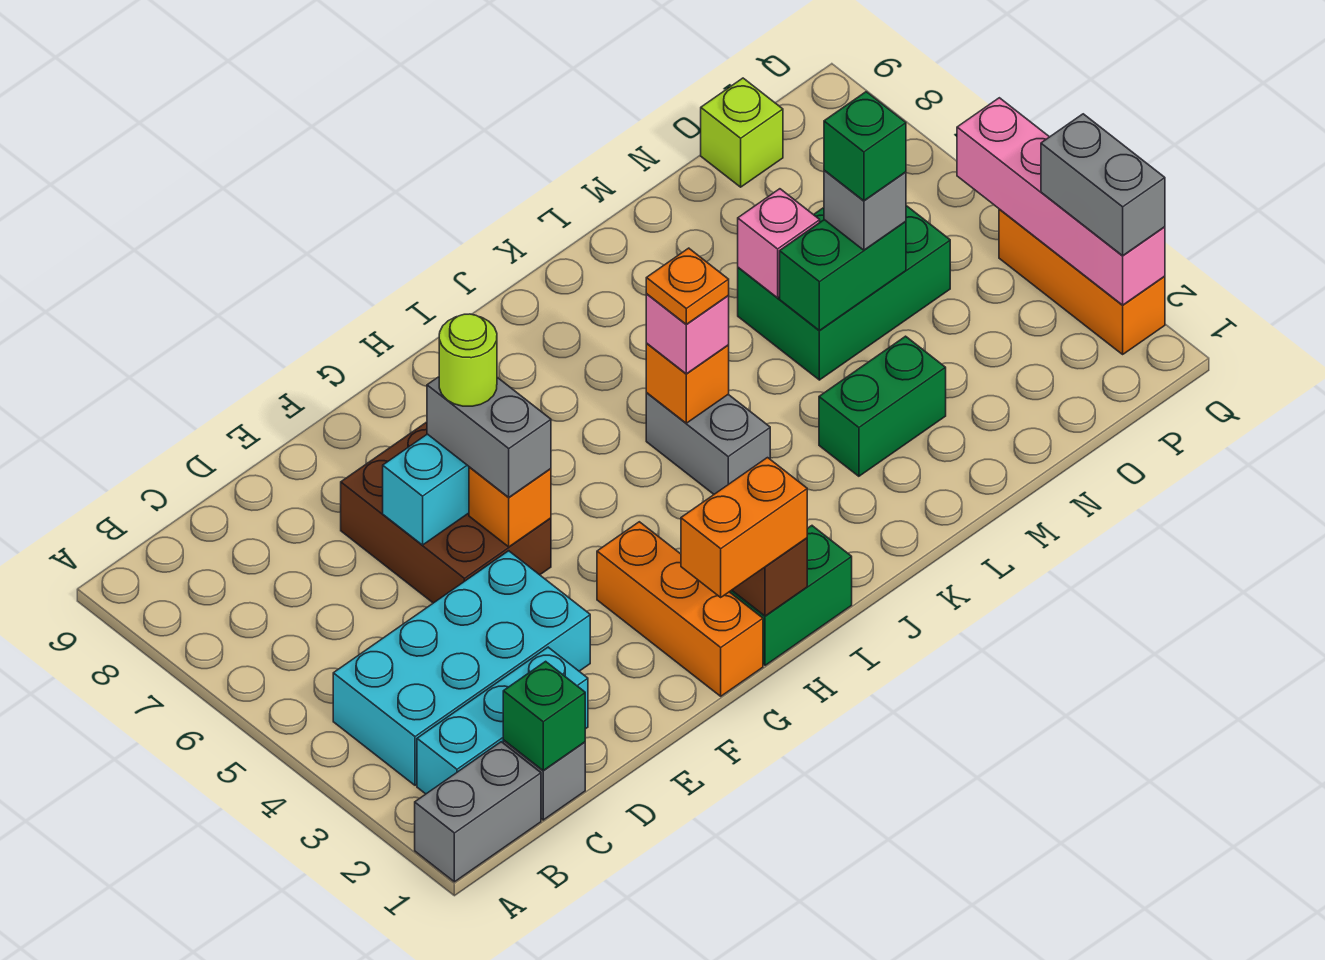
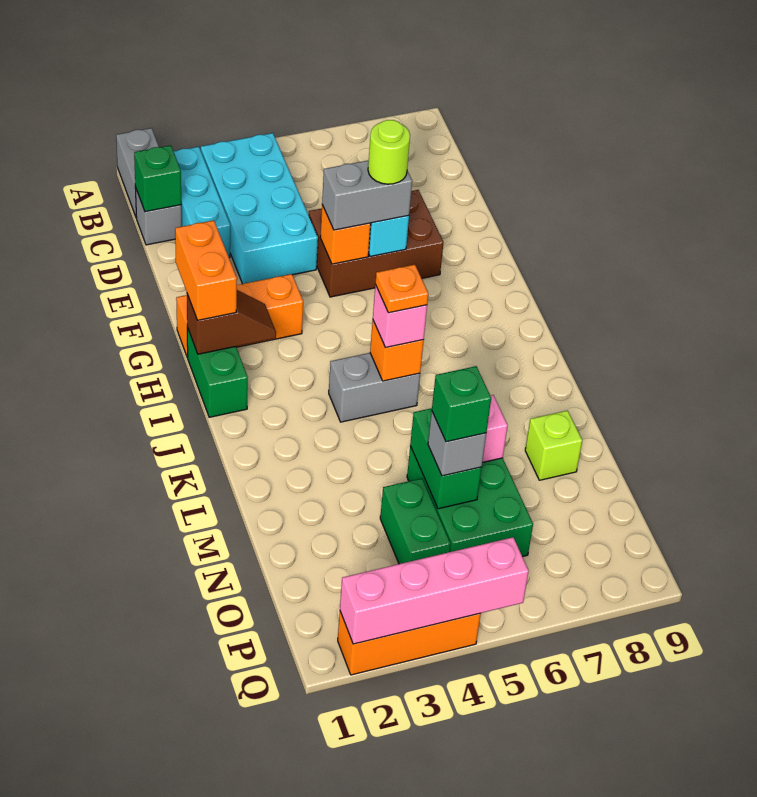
green brick L3:M3 level 1 -> green brick N4:O4 level 1
lime brick O9 level 1 -> lime brick M8 level 1
grey brick Q2:Q3 level 3 -> none

